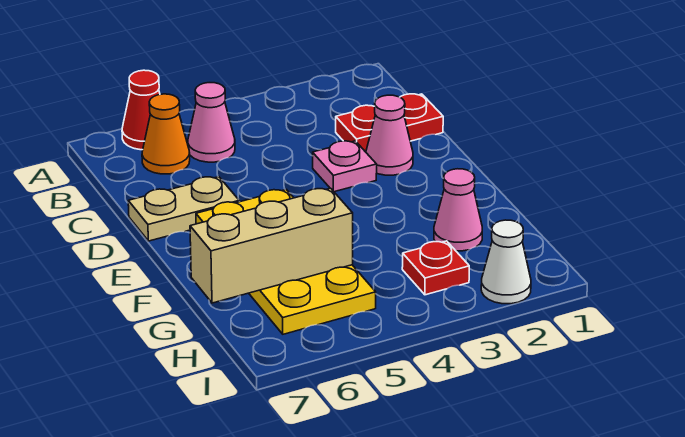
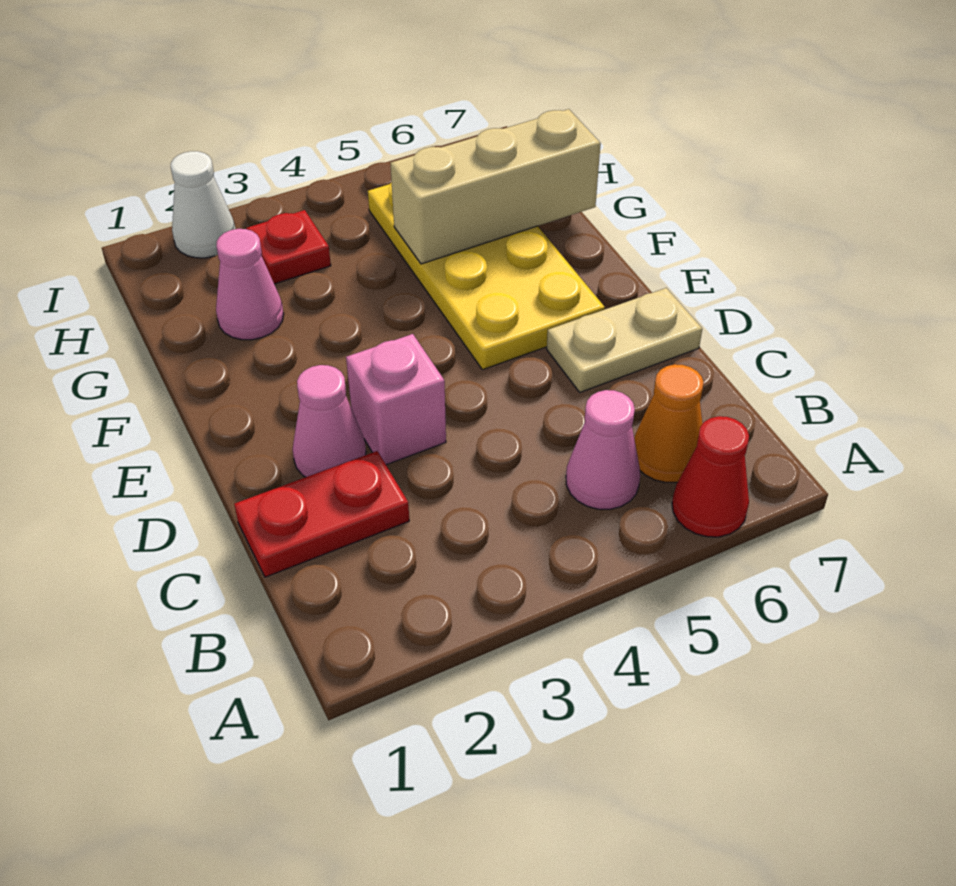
pink plate D3 level 1 -> pink brick D3 level 1

